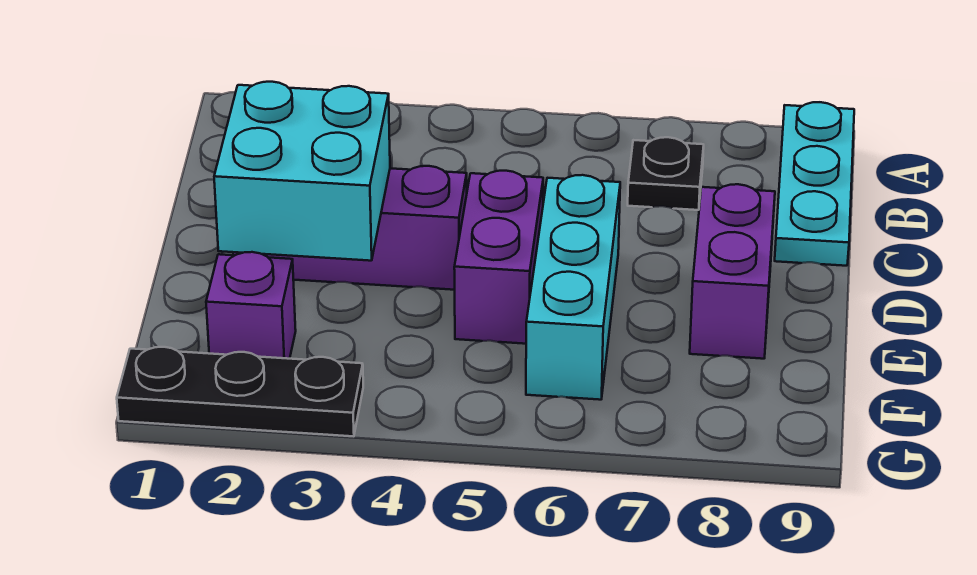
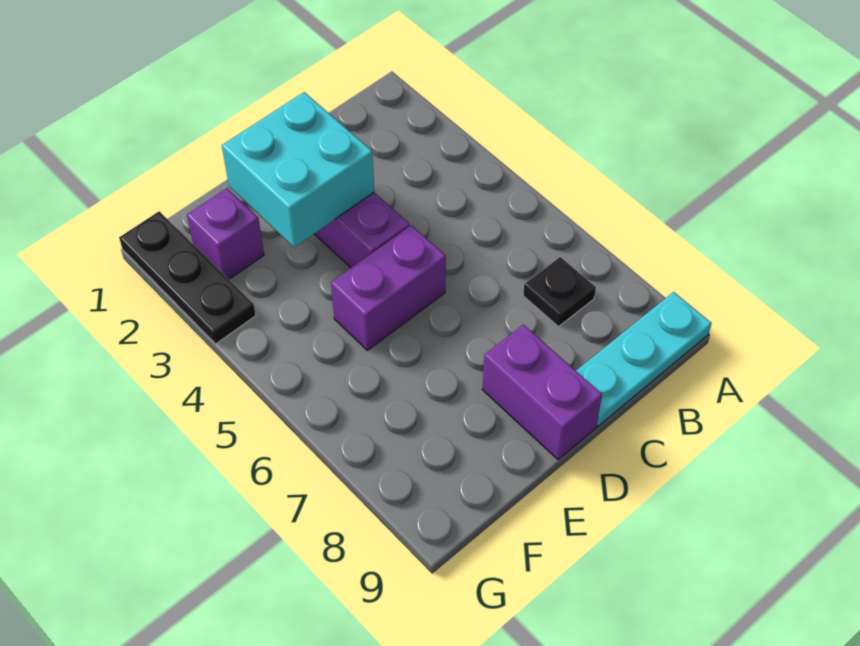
cyan brick D6:F6 level 1 -> none
purple brick D8:E8 level 1 -> purple brick D8:D9 level 1

